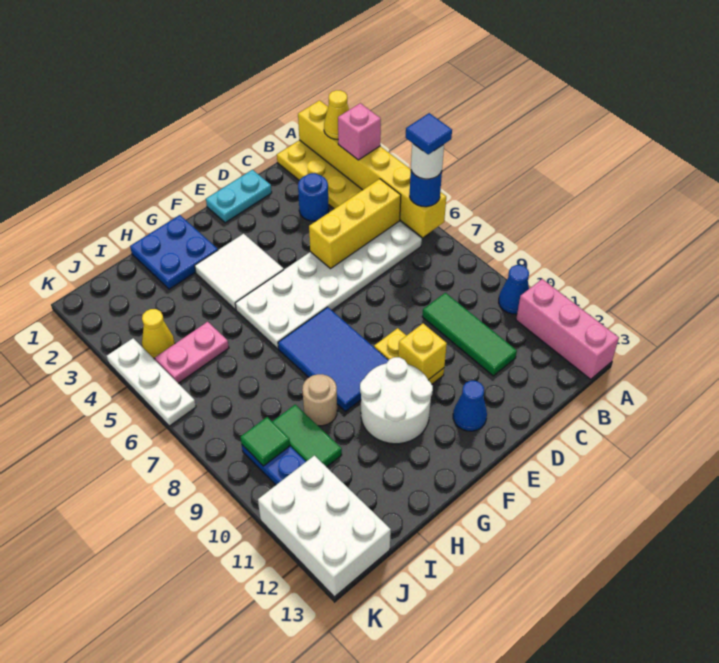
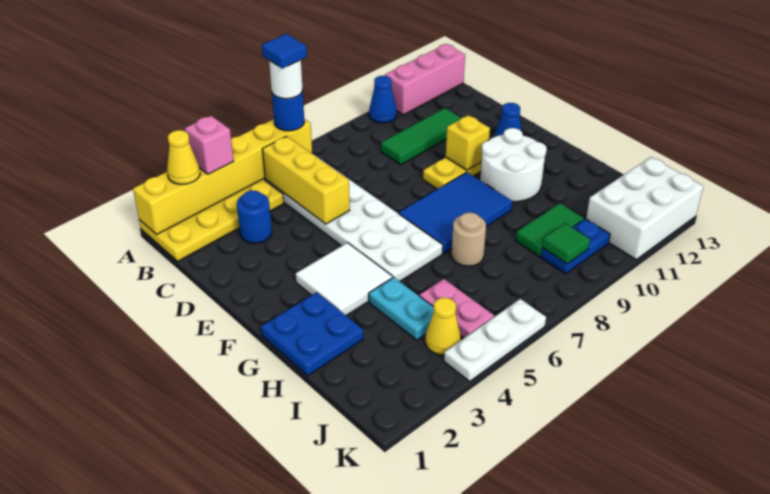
cyan plate D1:E1 level 1 -> cyan plate H4:I4 level 1
tan round brick H9 level 1 -> tan round brick H7 level 1

